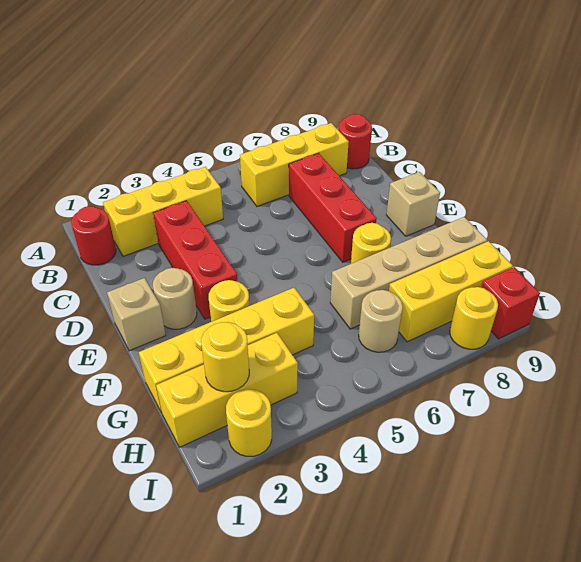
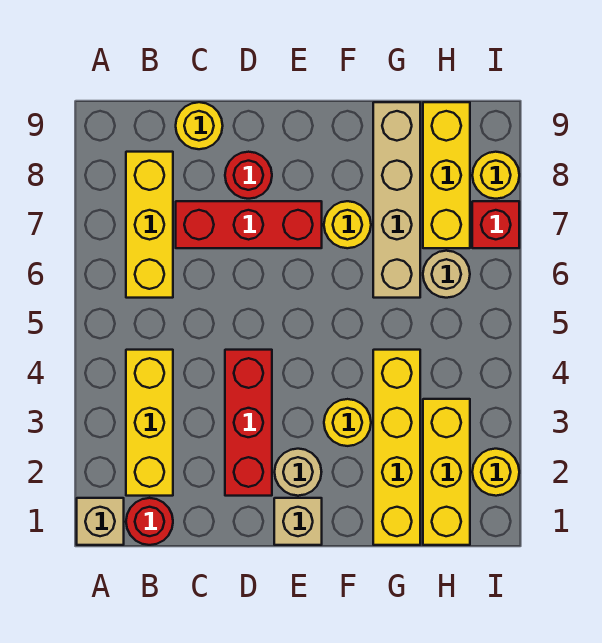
red round brick B9 level 1 -> red round brick D8 level 1
red brick C3:E3 level 1 -> red brick D2:D4 level 1
tan brick E9 level 1 -> tan brick A1 level 1
yellow round brick H2 level 2 -> yellow round brick C9 level 1
red brick I9 level 1 -> red brick I7 level 1

